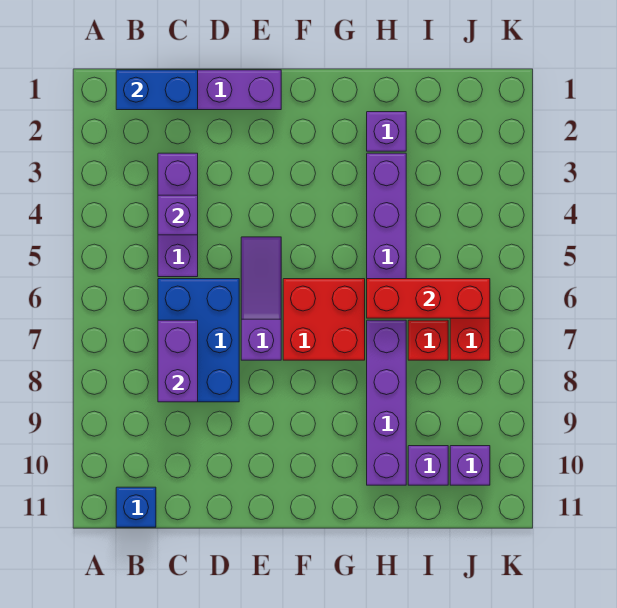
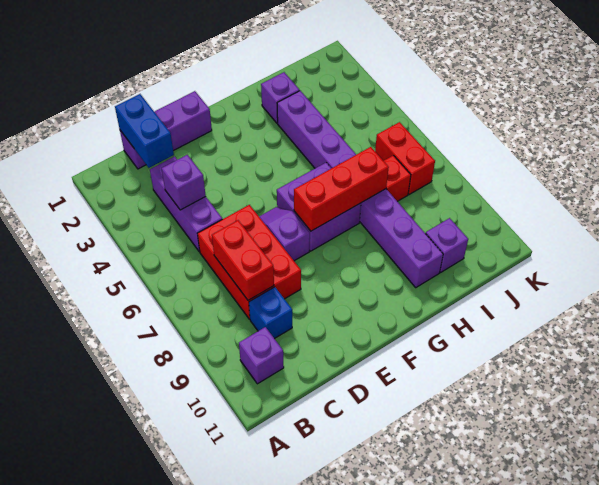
blue brick B1:C1 level 2 -> blue brick C1:C2 level 2
blue brick B11 level 1 -> blue brick C9 level 1
blue brick C6:D8 level 1 -> red brick C6:D8 level 1
purple brick C7:C8 level 2 -> red brick C7:C8 level 2
purple slope E5:E7 level 1 top 7 -> purple slope E6:E7 level 1 top 7
red brick F6:G7 level 1 -> purple brick F6:G7 level 1
red brick H6:J6 level 2 -> red brick F7:H7 level 2
purple brick J10 level 1 -> purple brick B10 level 1

